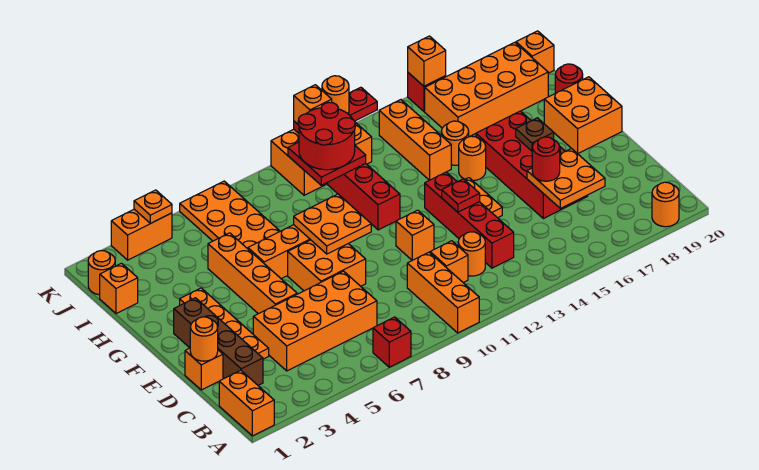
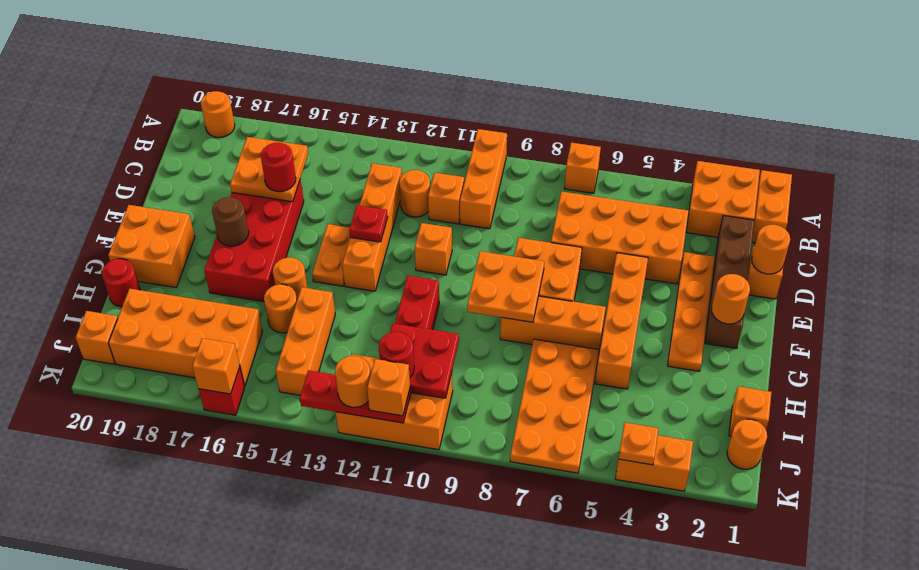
none -> orange brick A2:B3 level 1
red brick A7 level 1 -> orange brick A7 level 1
red brick C13:F13 level 1 -> orange brick C13:F13 level 1
none -> orange round brick F2 level 2
brown plate F17 level 2 -> brown round brick F17 level 2
red round brick I10:J11 level 3 -> red round brick J11 level 3

